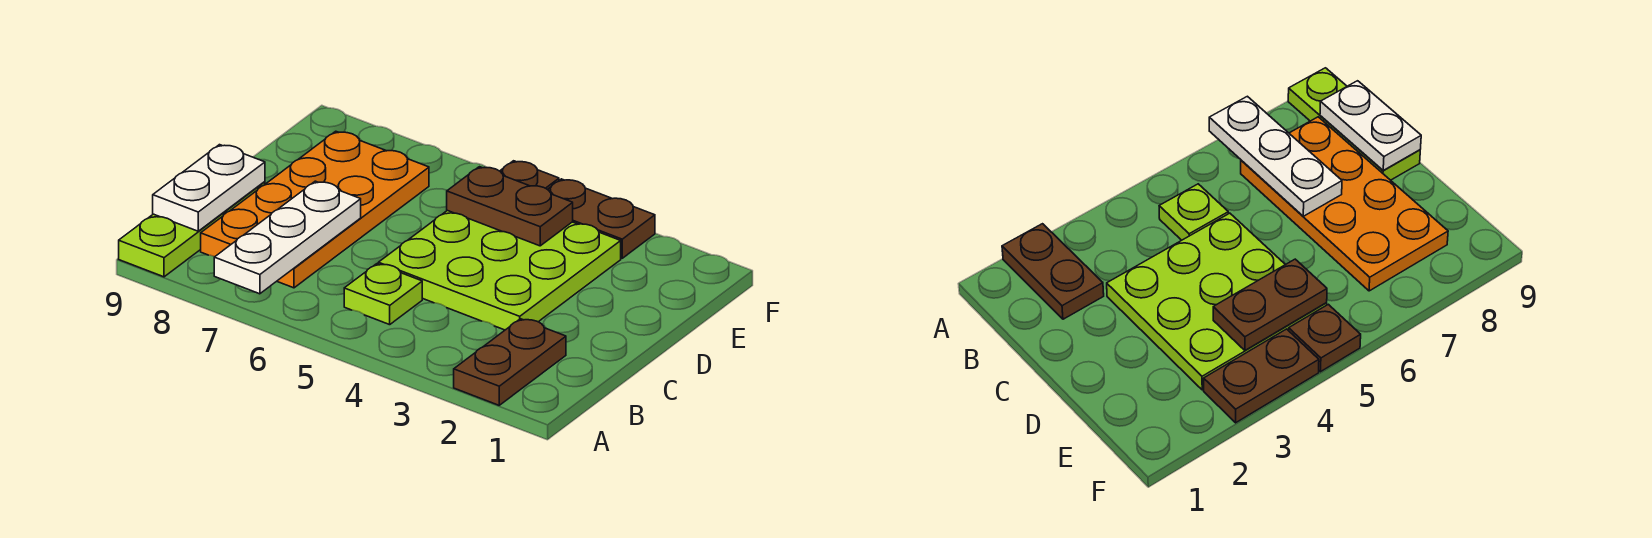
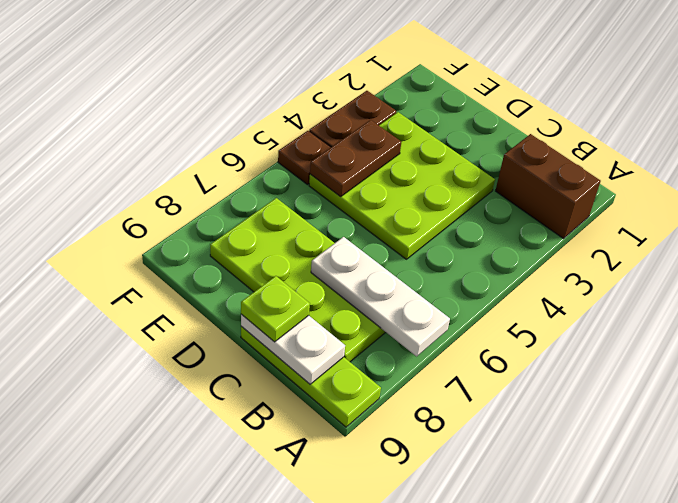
brown plate A2:B2 level 1 -> brown brick A2:B2 level 1
lime plate B5 level 1 -> lime plate C9 level 3
orange plate B7:E8 level 1 -> lime plate B7:E8 level 1

